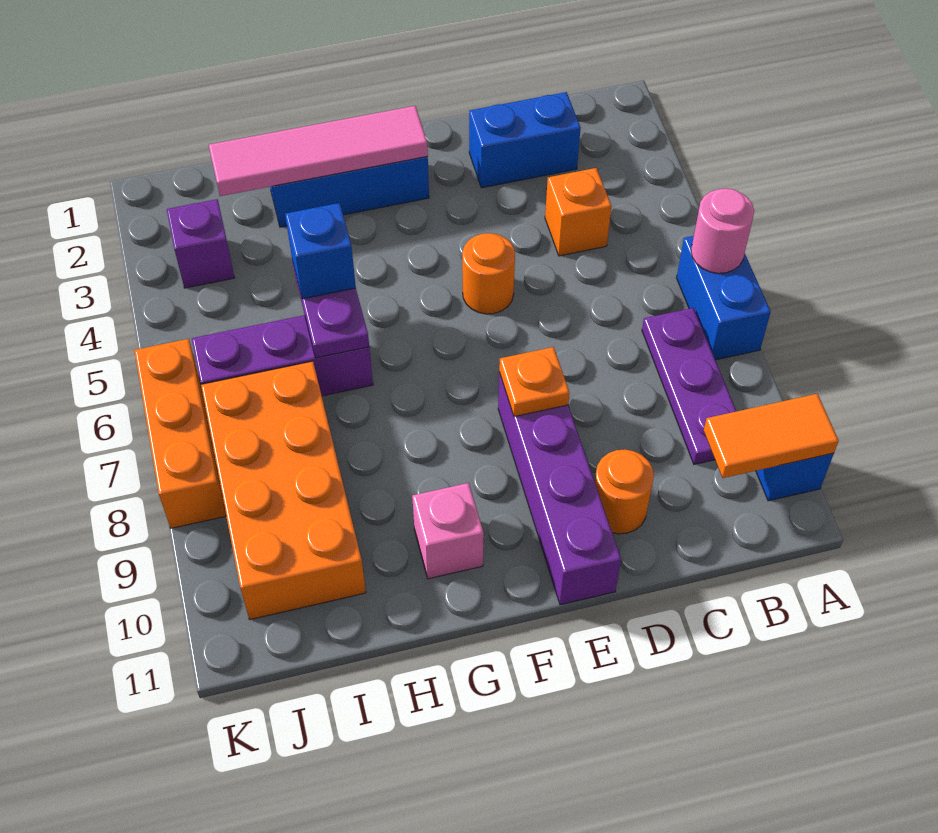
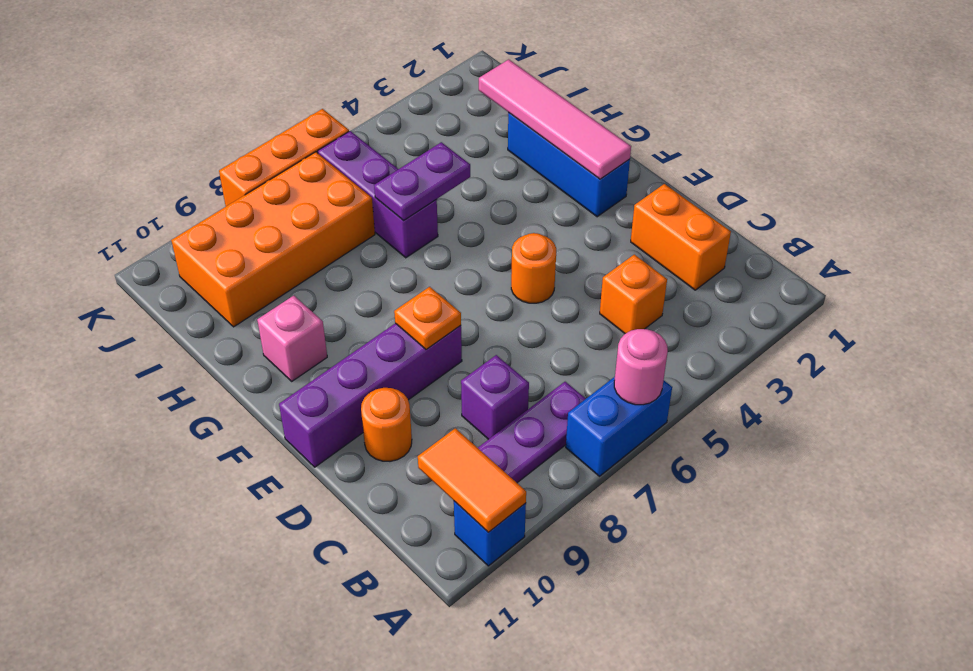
blue brick C2:D2 level 1 -> orange brick C2:D2 level 1
blue brick H5 level 3 -> none
purple brick J3 level 1 -> purple brick C8 level 1

